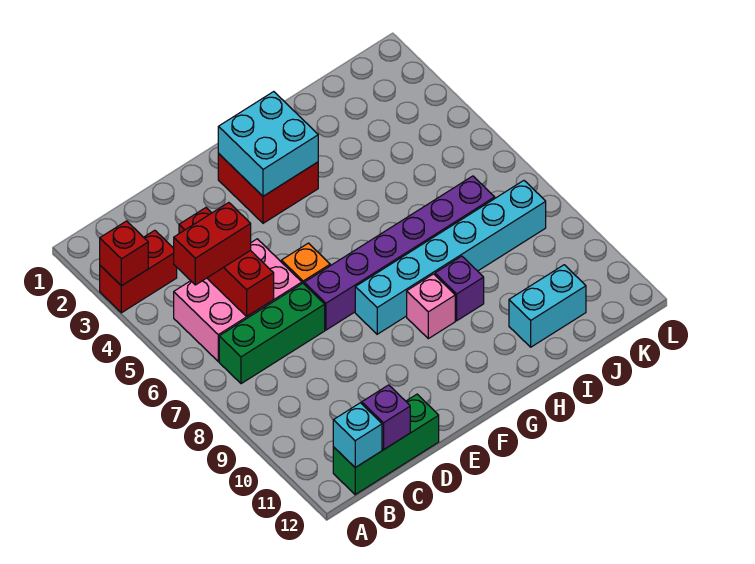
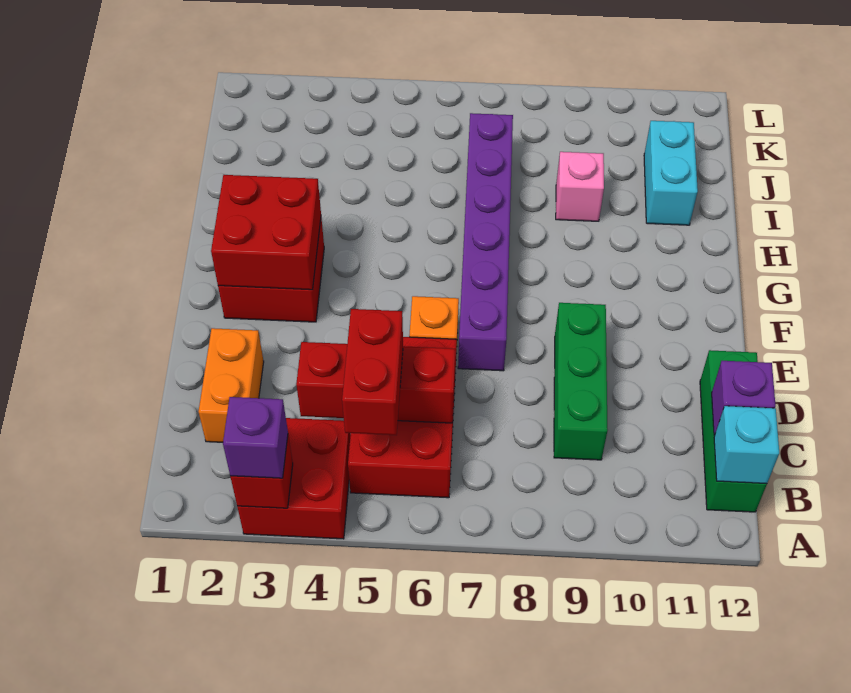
red brick A3:B3 level 1 -> red brick A3:B4 level 1
pink brick B5:D6 level 1 -> red brick B5:D6 level 1
green brick B7:D7 level 1 -> green brick C9:E9 level 1
none -> orange brick C2:D2 level 1
cyan brick F2:G3 level 2 -> red brick F2:G3 level 2
cyan brick F8:K8 level 1 -> none
pink brick G9 level 1 -> pink brick I9 level 1
purple brick H9 level 1 -> purple brick A3 level 3

